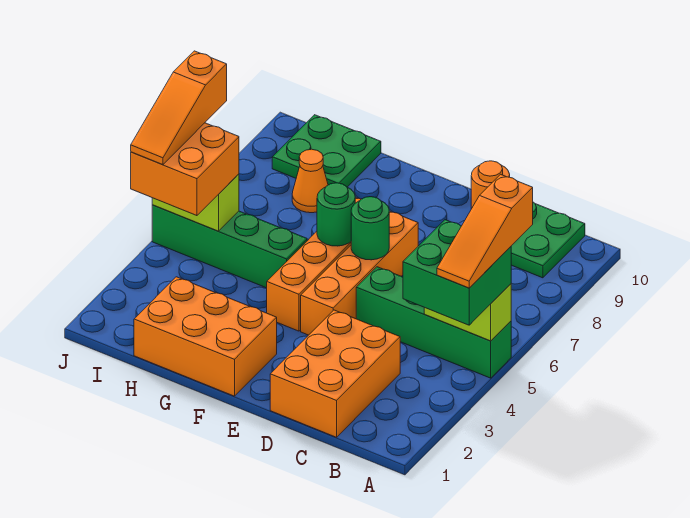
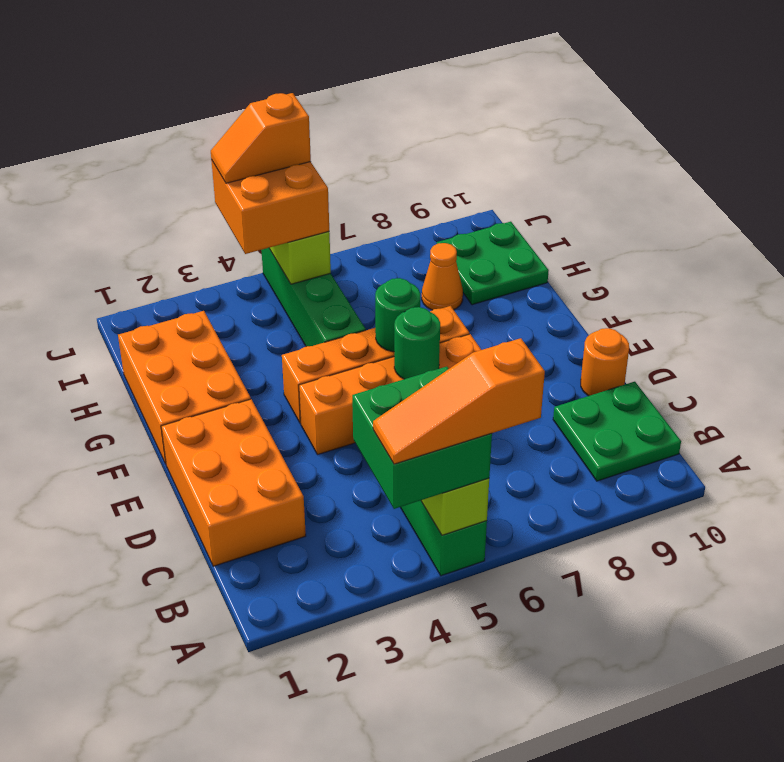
orange brick C1:D3 level 1 -> orange brick C1:E2 level 1
orange slope J4:J6 level 4 top 6 -> orange slope J4:J5 level 4 top 5

